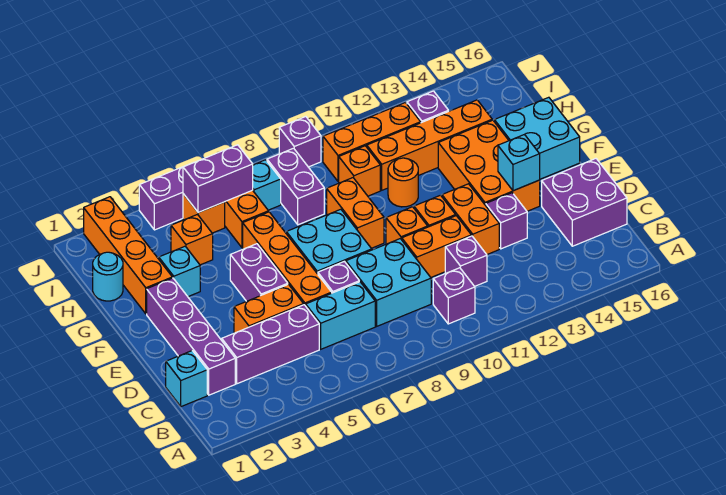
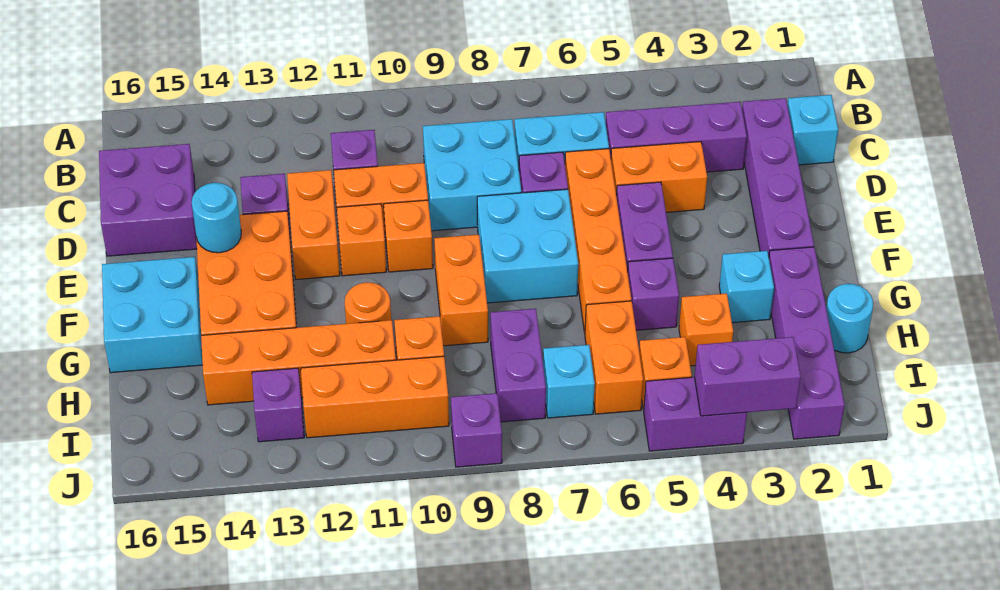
purple brick B10 level 1 -> purple brick G5 level 1
cyan brick E14 level 2 -> cyan round brick E14 level 2
orange brick G2:J2 level 1 -> purple brick G2:J2 level 1
purple brick I5:I6 level 2 -> purple brick J3:J4 level 2

